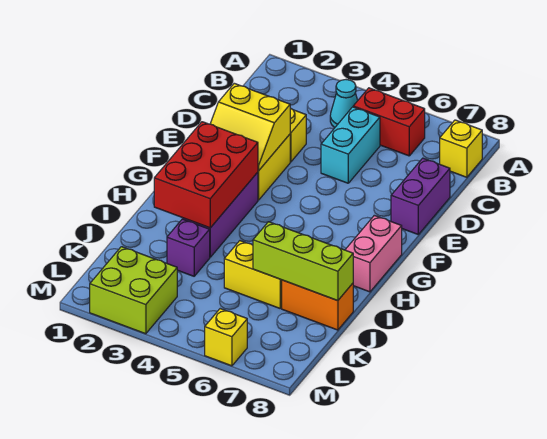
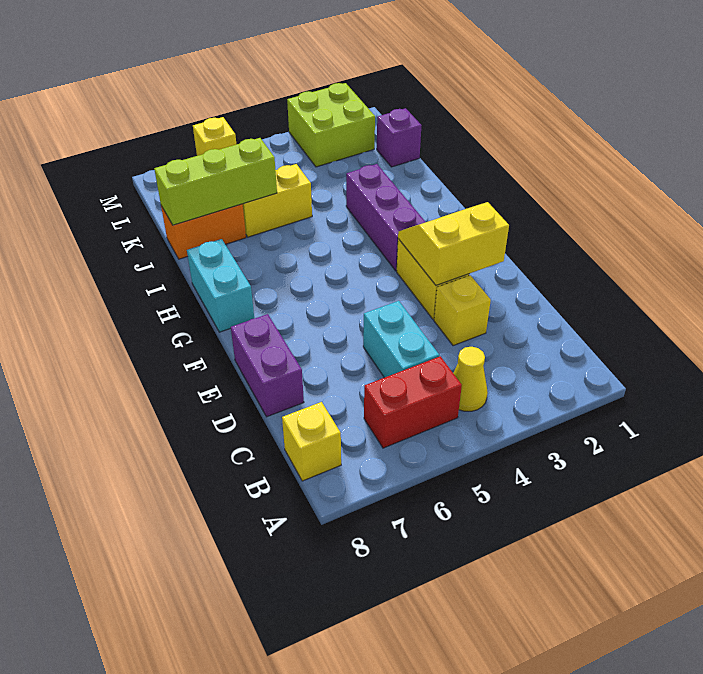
cyan cone B4 level 1 -> yellow cone B4 level 1
red brick G2:I3 level 2 -> none
pink brick G8:H8 level 1 -> cyan brick G8:H8 level 1
purple brick J3 level 1 -> purple brick K1 level 1

